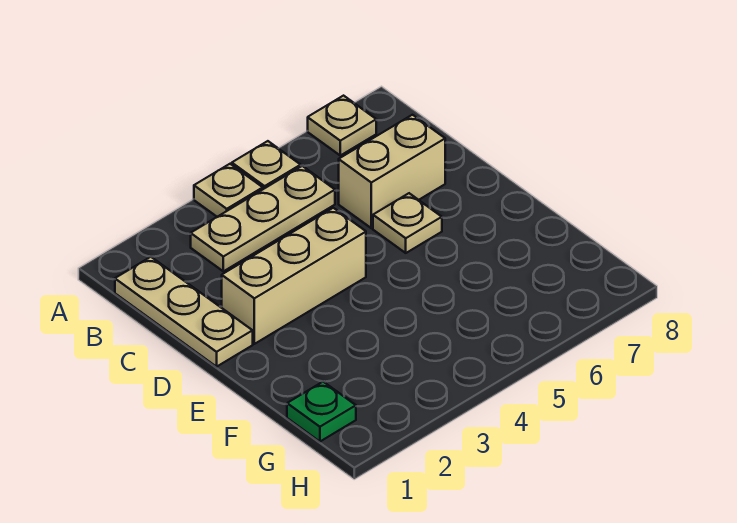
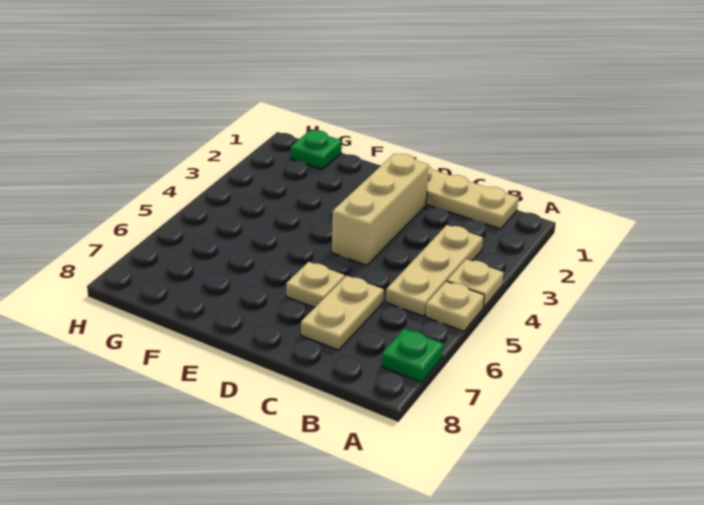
tan plate A7 level 1 -> green plate A7 level 1
tan brick C6:C7 level 1 -> tan plate C6:C7 level 1

